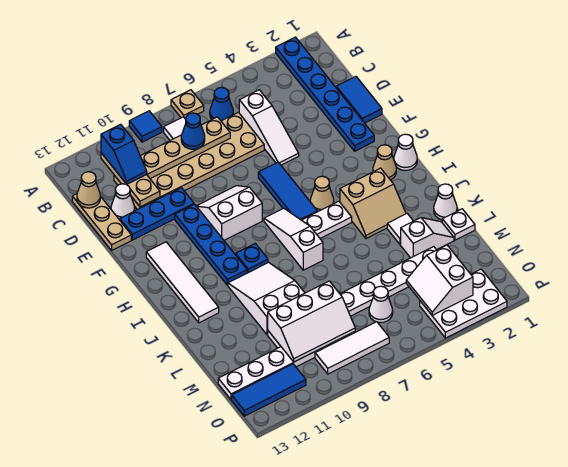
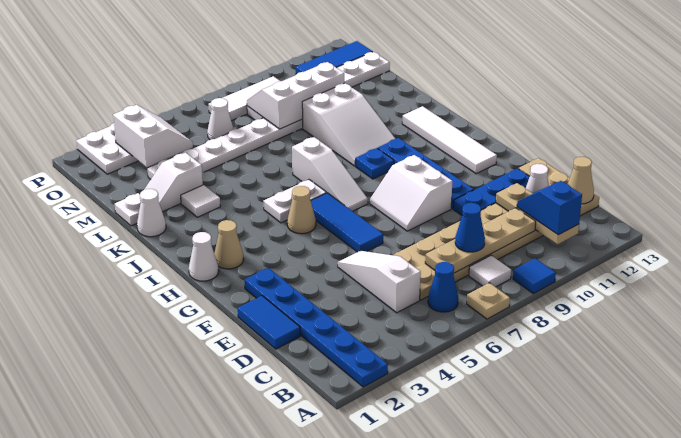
white slope F8:G9 level 1 top G -> white slope F8:G9 level 1 top 9
tan slope I3:J4 level 1 top I -> none

